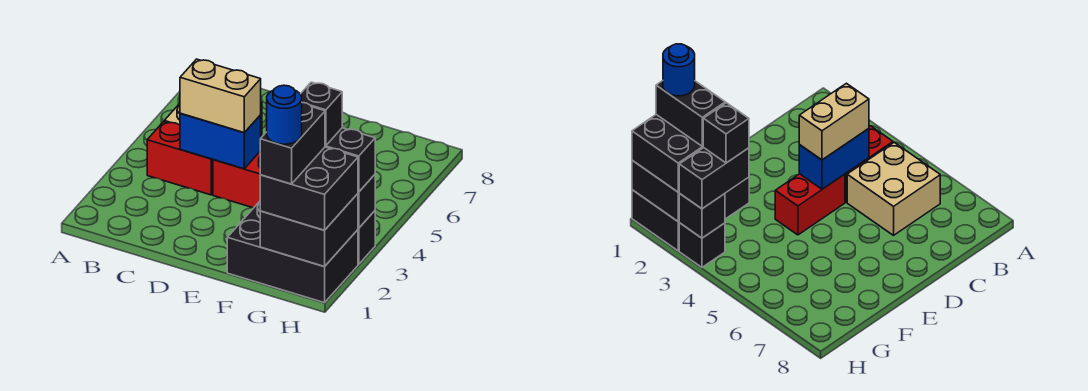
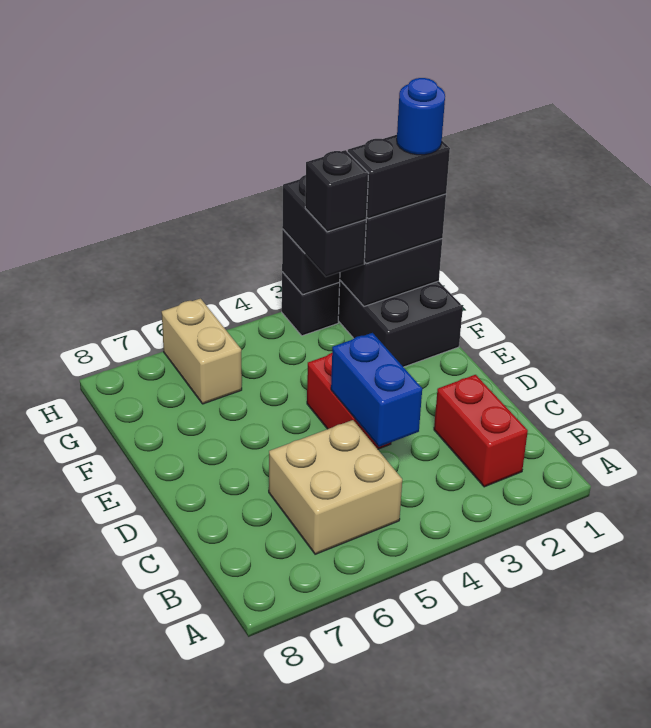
red brick B4:C4 level 1 -> red brick B2:C2 level 1
tan brick C4:D4 level 3 -> tan brick G6:H6 level 1

